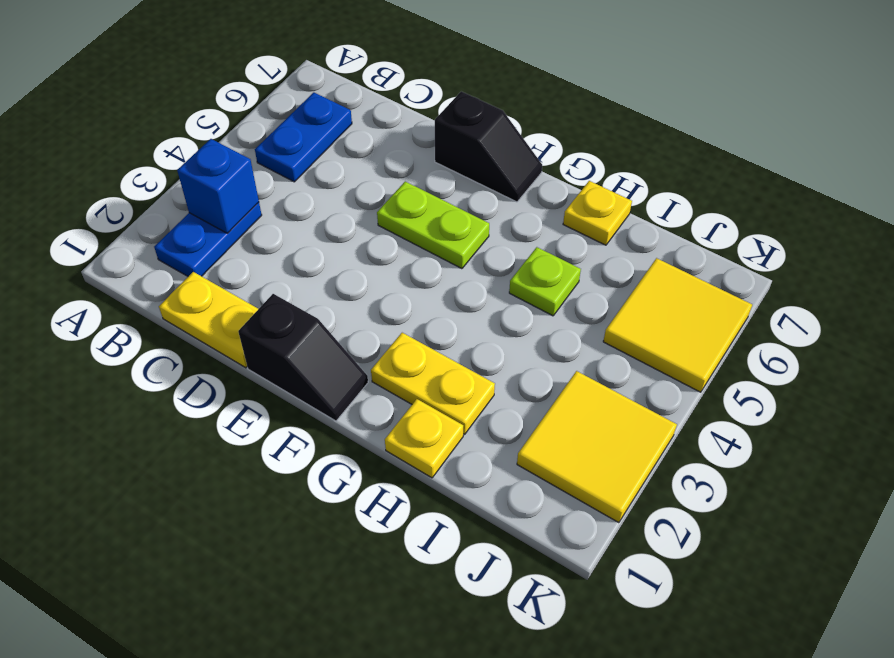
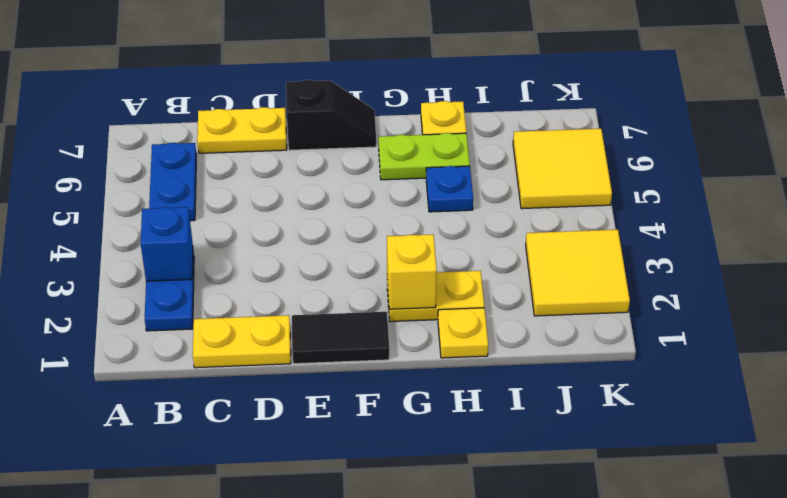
none -> yellow plate C7:D7 level 1
black slope E1:F1 level 1 top E -> black tile E1:F1 level 1
lime plate E5:F5 level 1 -> lime plate G6:H6 level 1
none -> yellow brick G2 level 2
lime plate H5 level 1 -> blue plate H5 level 1

